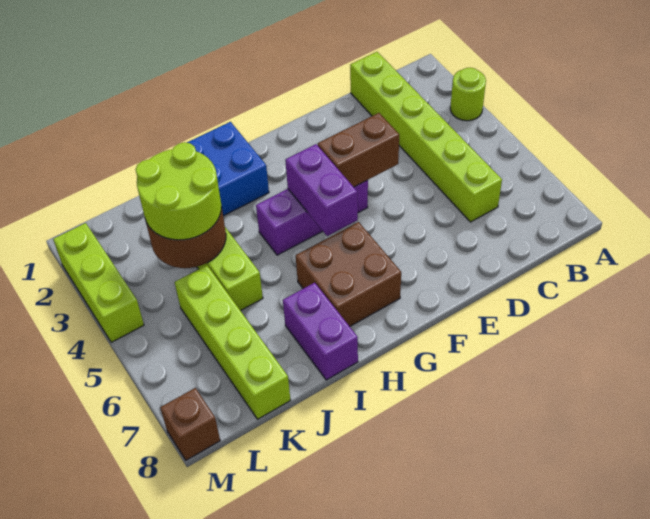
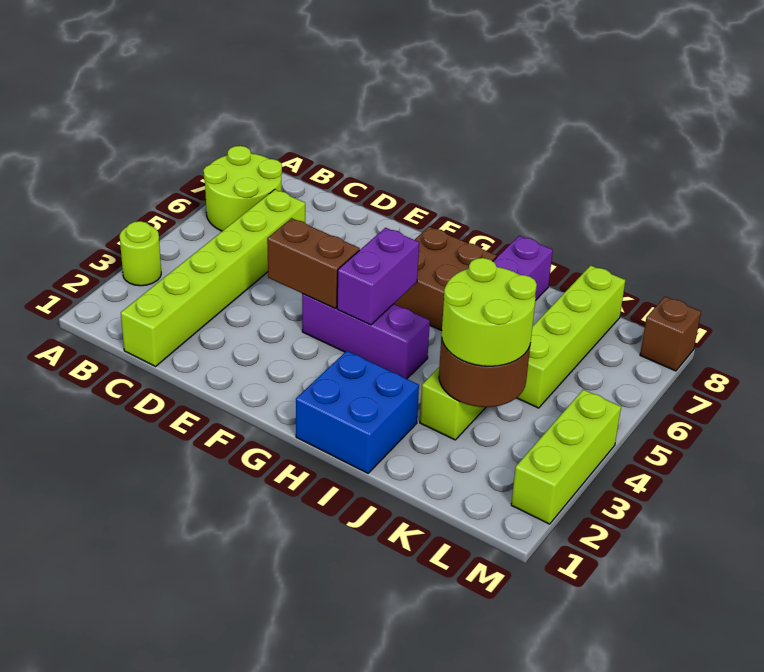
none -> lime round brick A6:B7 level 1

